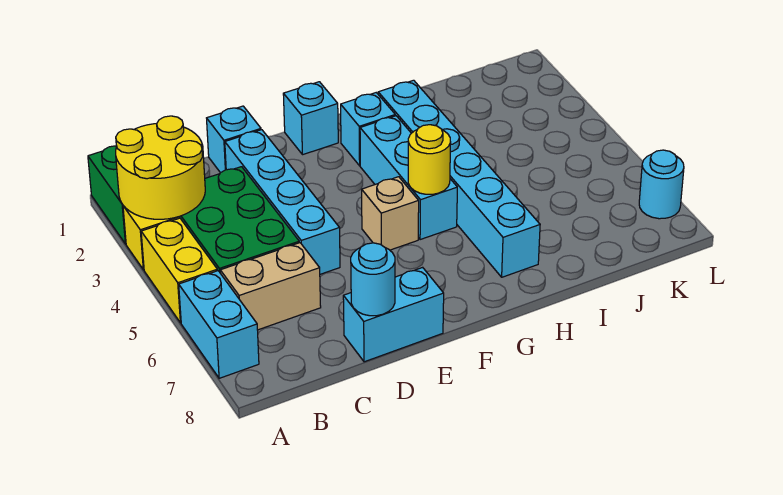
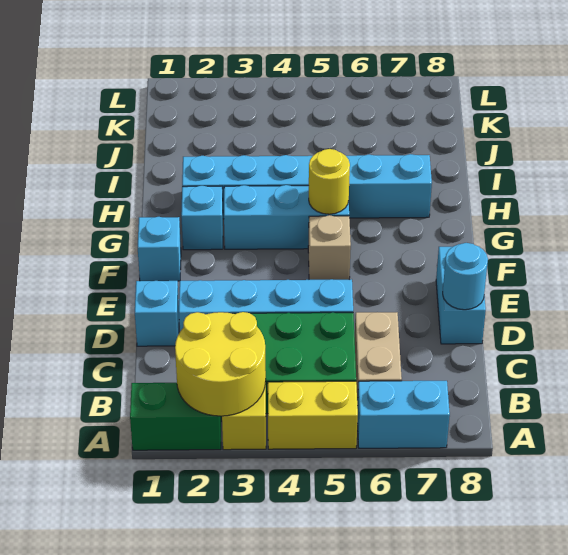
cyan round brick L7 level 1 -> none

